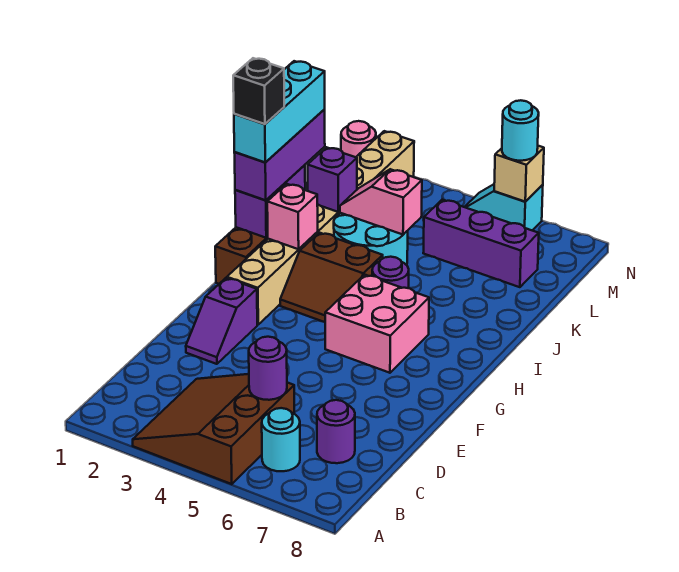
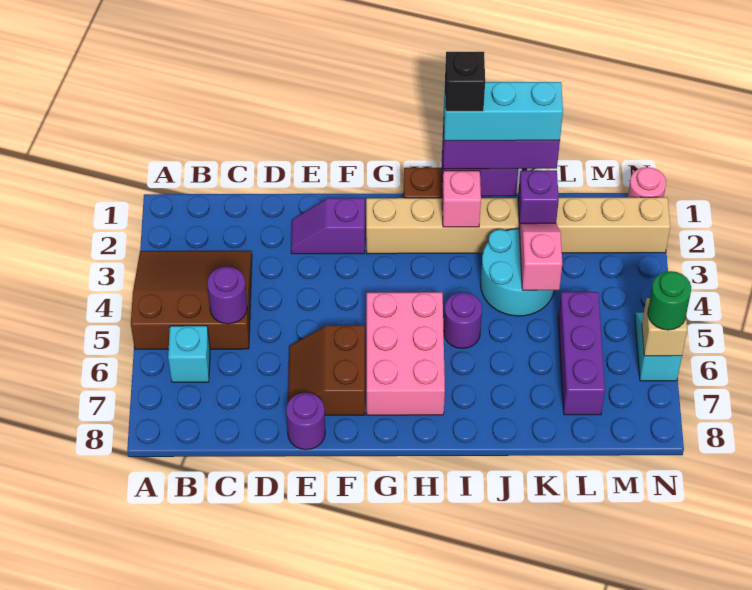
cyan round brick B6 level 1 -> cyan brick B6 level 1
purple round brick C7 level 1 -> purple round brick E8 level 1
pink brick G5:H6 level 1 -> pink brick G5:H7 level 1
brown slope H3:I4 level 1 top I -> brown slope E6:F7 level 1 top F
cyan round brick N6 level 3 -> green round brick N6 level 3

